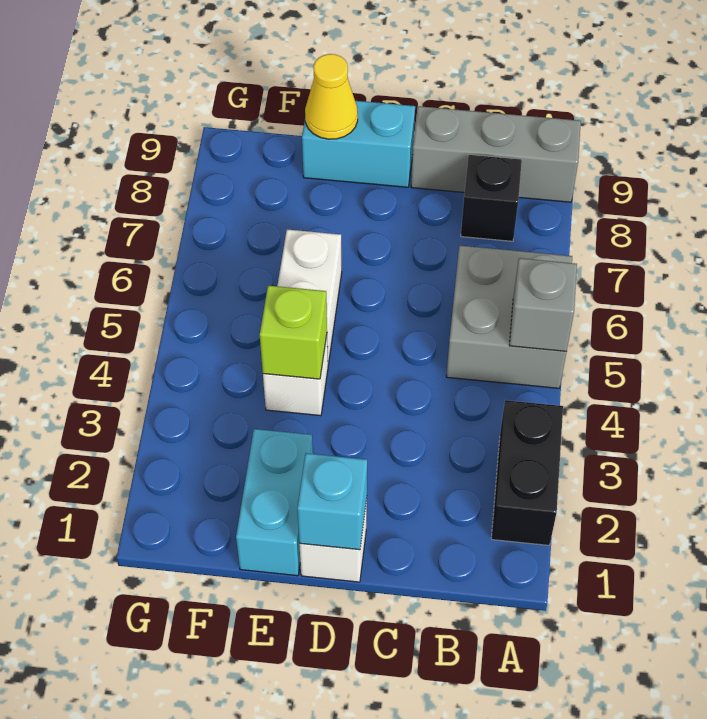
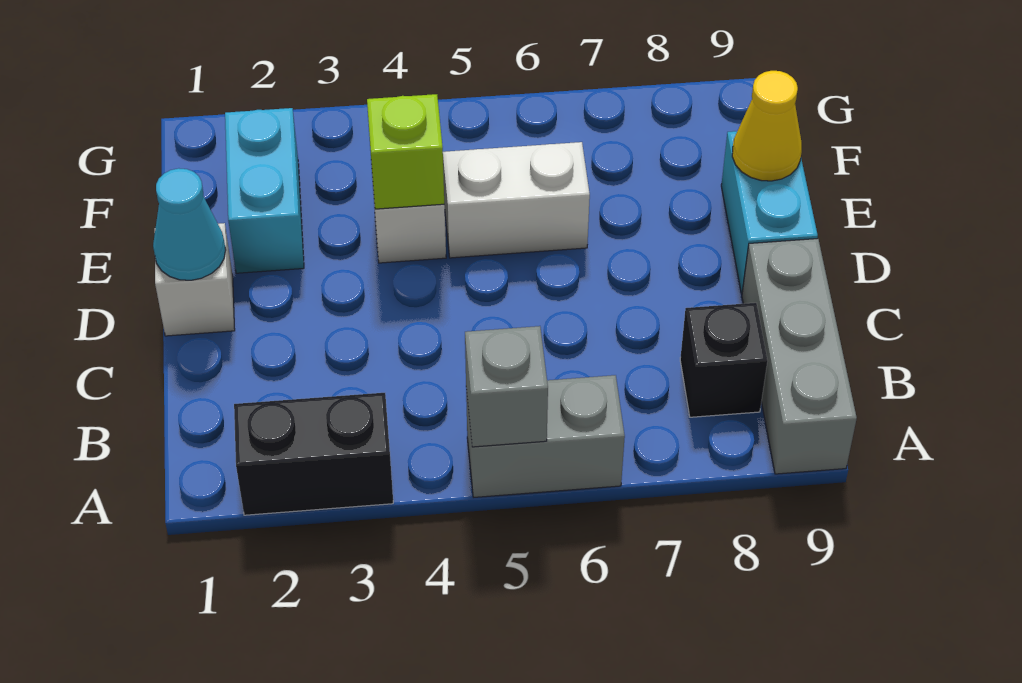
grey brick A5:B6 level 1 -> grey brick A5:A6 level 1
cyan brick D1 level 2 -> cyan cone D1 level 2
cyan brick E1:E2 level 1 -> cyan brick E2:F2 level 1

